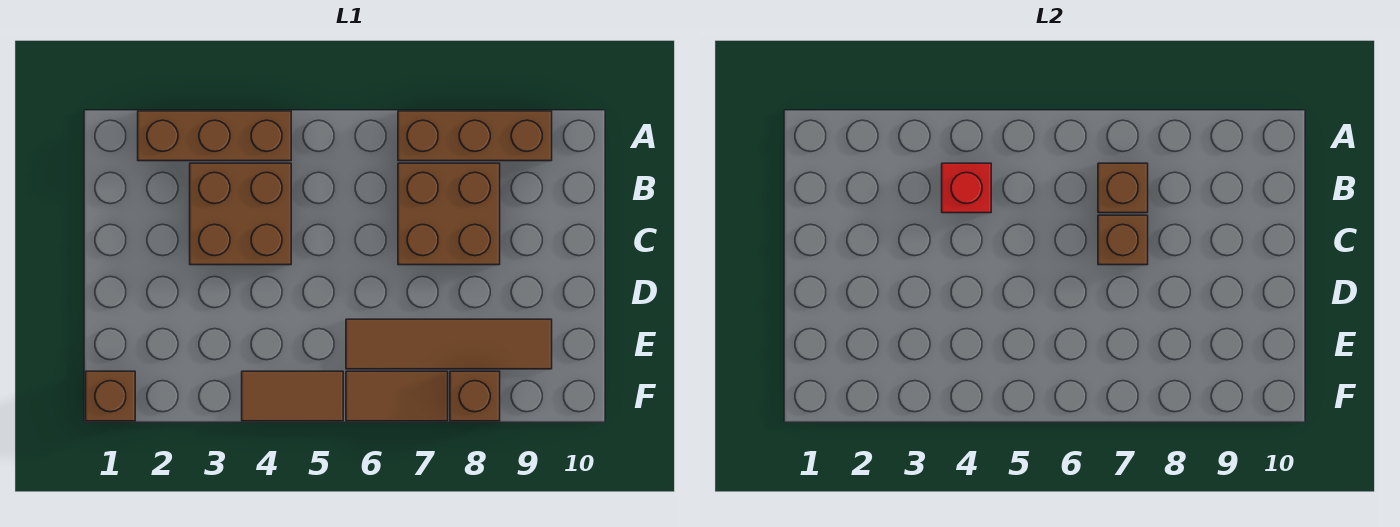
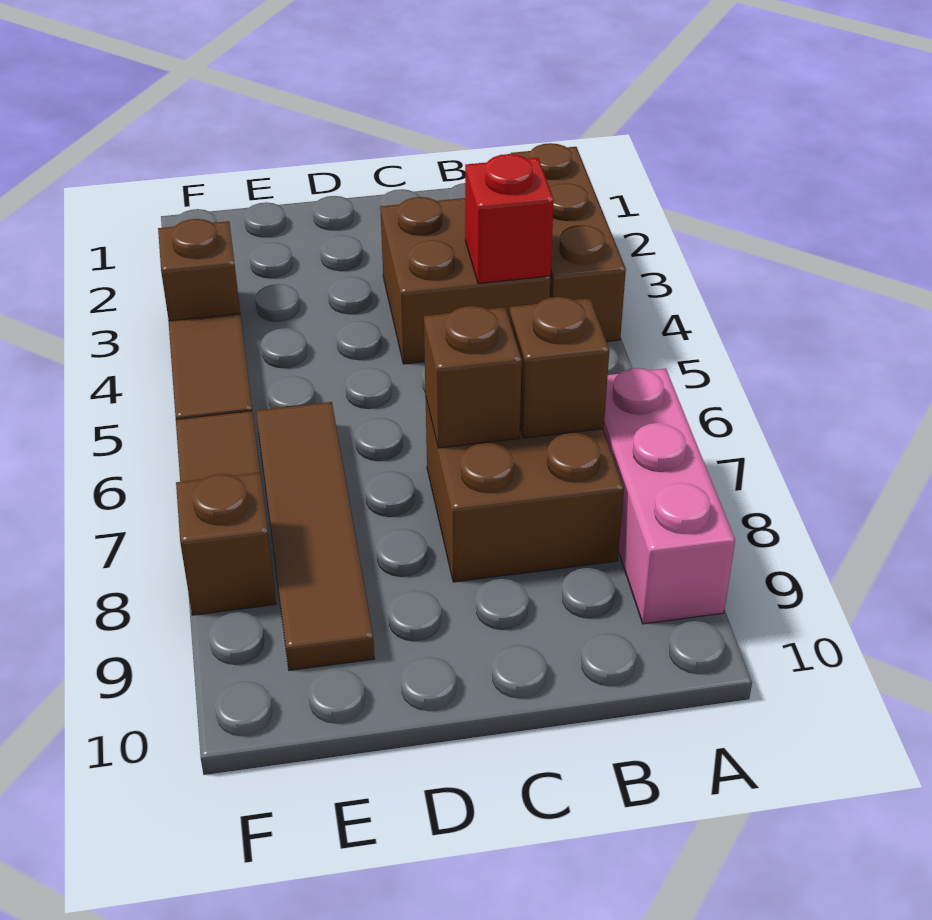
brown brick A7:A9 level 1 -> pink brick A7:A9 level 1
brown brick F1 level 1 -> brown brick F3 level 1

